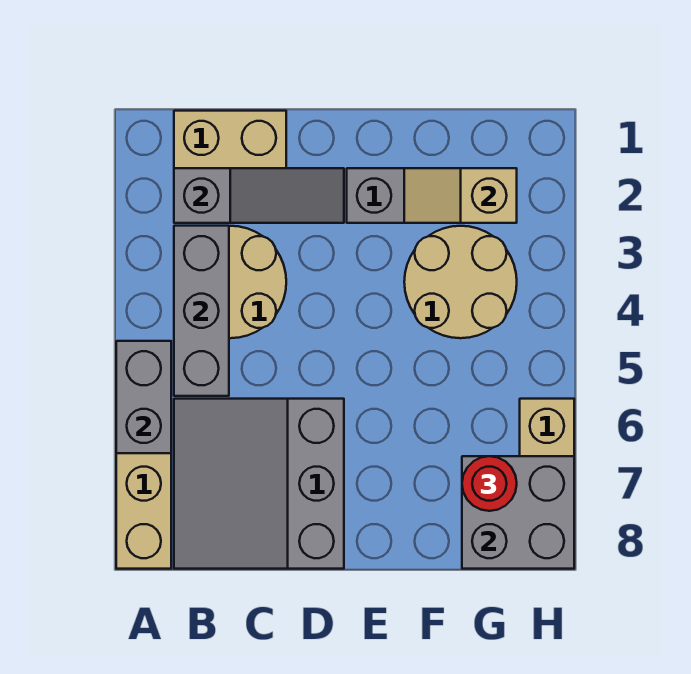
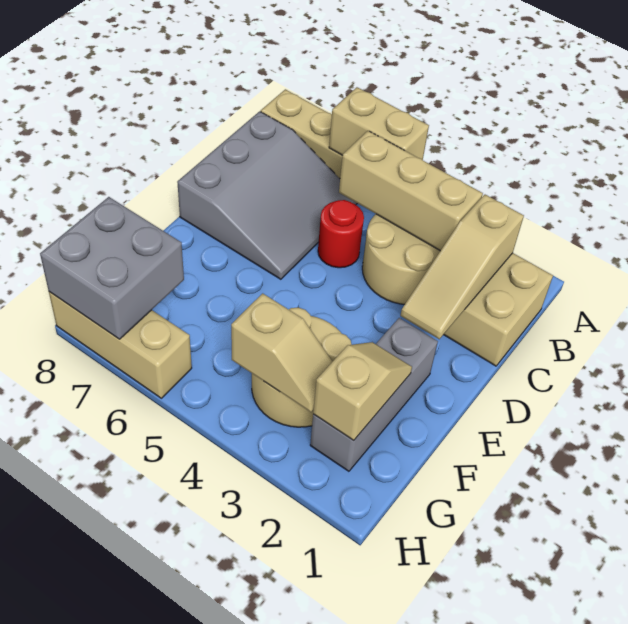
grey brick A5:A6 level 2 -> tan brick A5:A6 level 2
grey slope B2:D2 level 2 top B -> tan slope B2:D2 level 2 top B
grey brick B3:B5 level 2 -> tan brick B3:B5 level 2
grey slope B6:D8 level 1 top D -> grey slope B6:D8 level 1 top 8
none -> tan slope G3:G4 level 2 top 4
red round brick G7 level 3 -> red round brick C5 level 1

